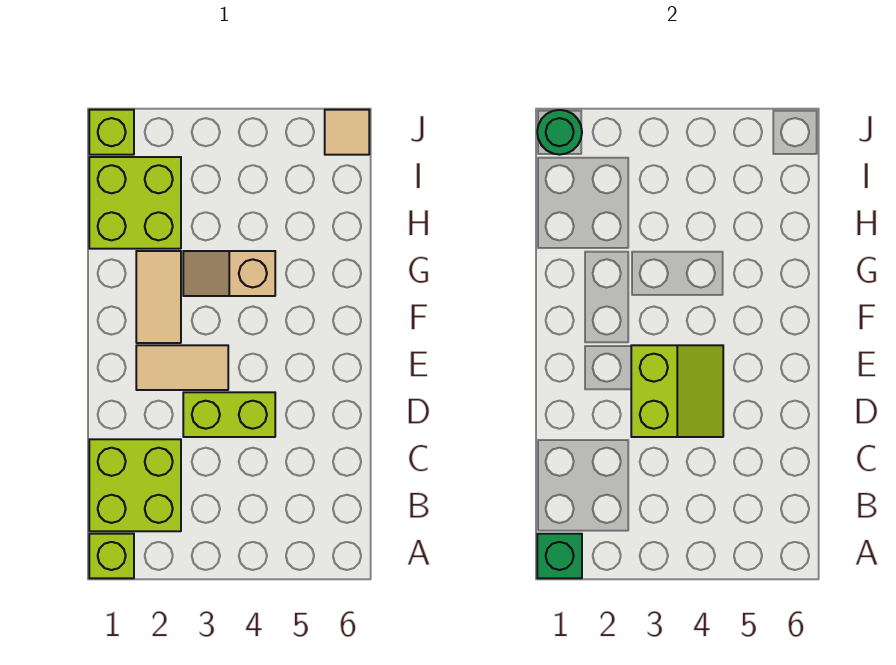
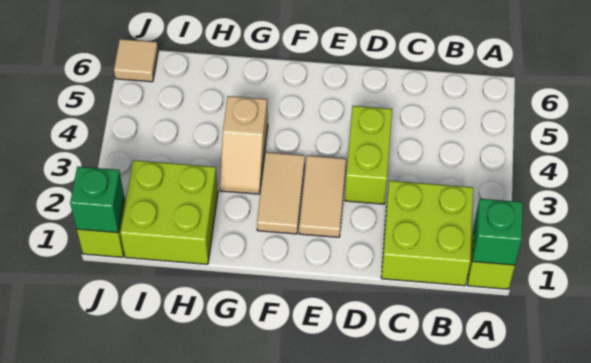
lime slope D3:E4 level 2 top 3 -> none
tan tile F2:G2 level 1 -> tan tile F2:F3 level 1
green round brick J1 level 2 -> green brick J1 level 2

